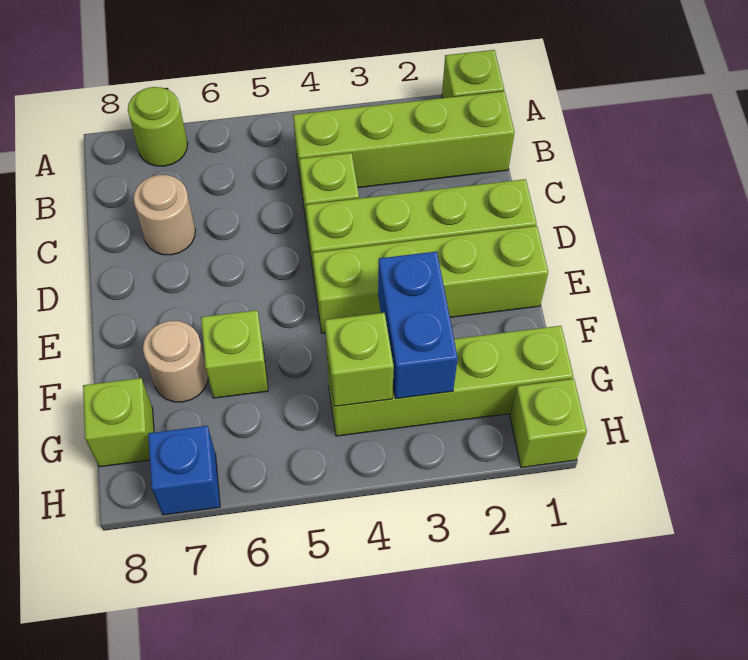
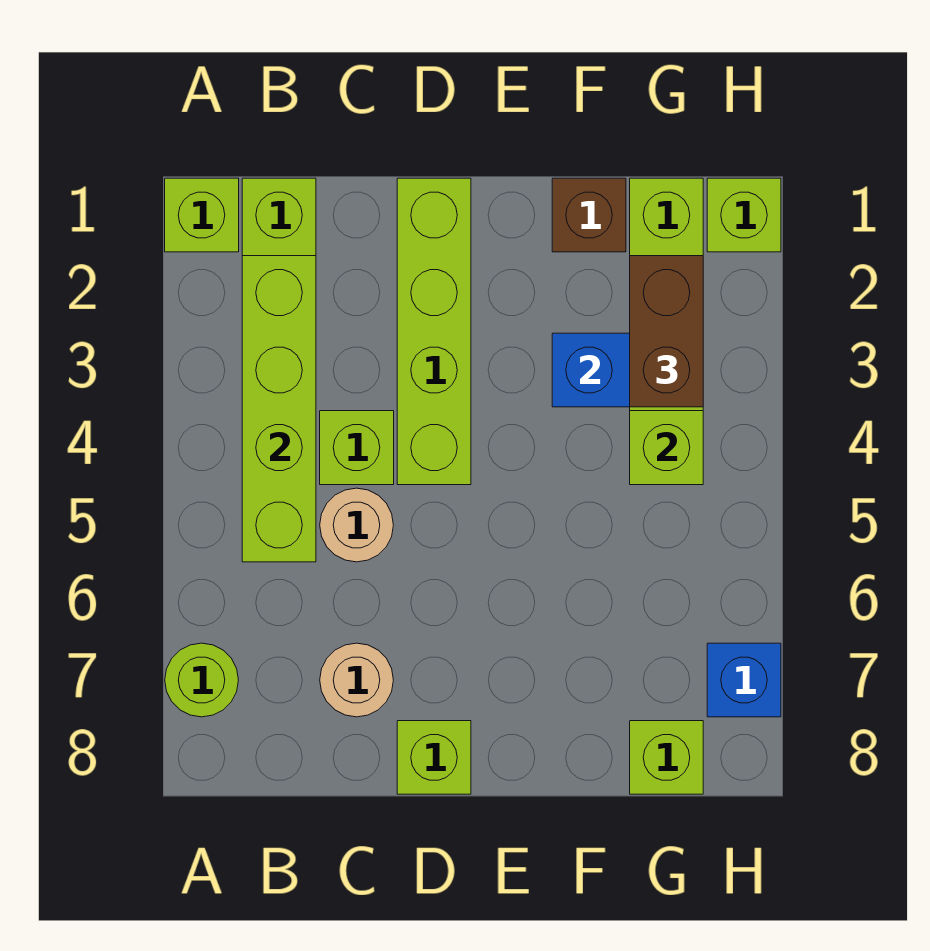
lime brick E1:E4 level 1 -> lime brick B2:B5 level 2
none -> brown brick F1 level 1
lime brick F6 level 1 -> lime brick D8 level 1
tan round brick F7 level 1 -> tan round brick C5 level 1
none -> brown brick G2:G3 level 3

